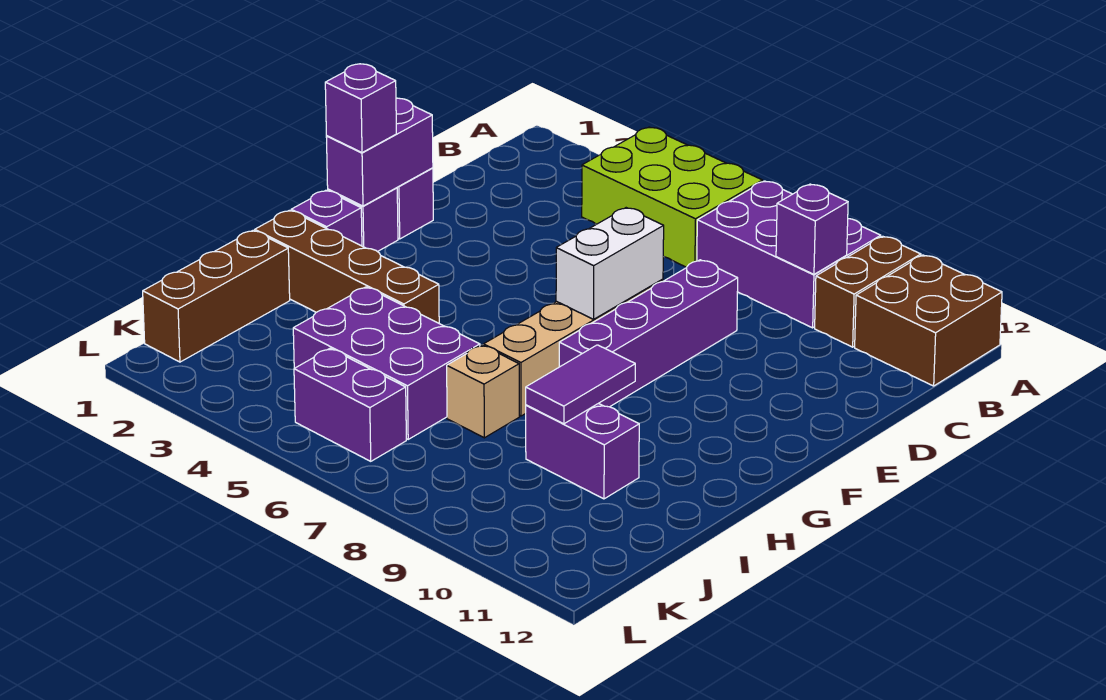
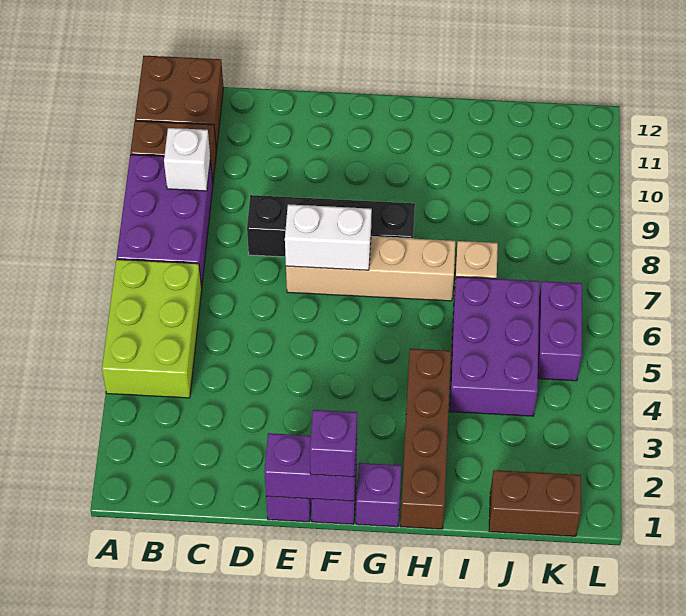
purple brick B9 level 2 -> white brick B9 level 2
purple brick D8:G8 level 1 -> black brick D8:G8 level 1
purple tile H9:I9 level 2 -> none
brown brick I1:K1 level 1 -> brown brick J1:K1 level 1
purple brick I9:I10 level 1 -> none

